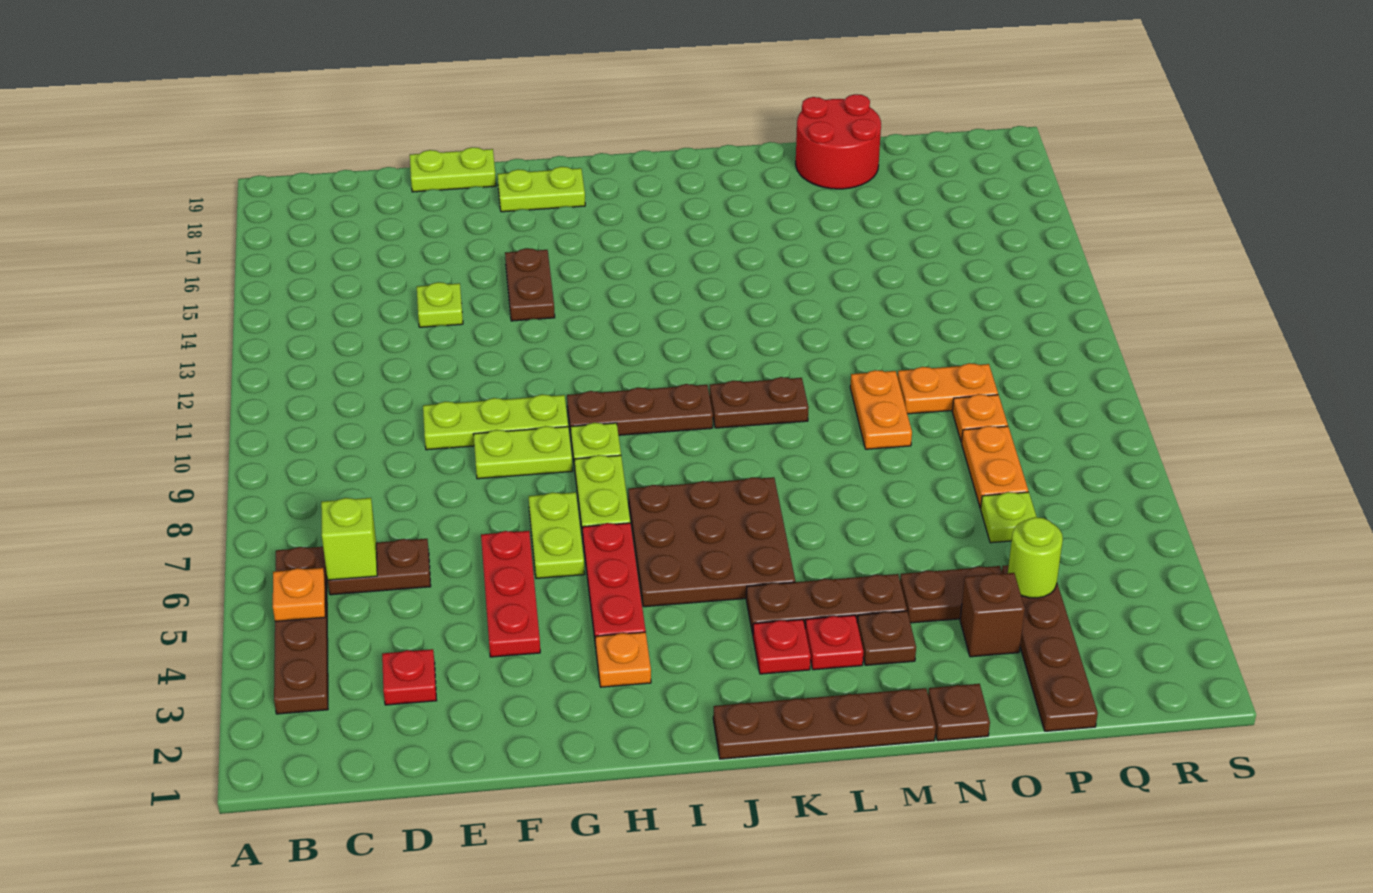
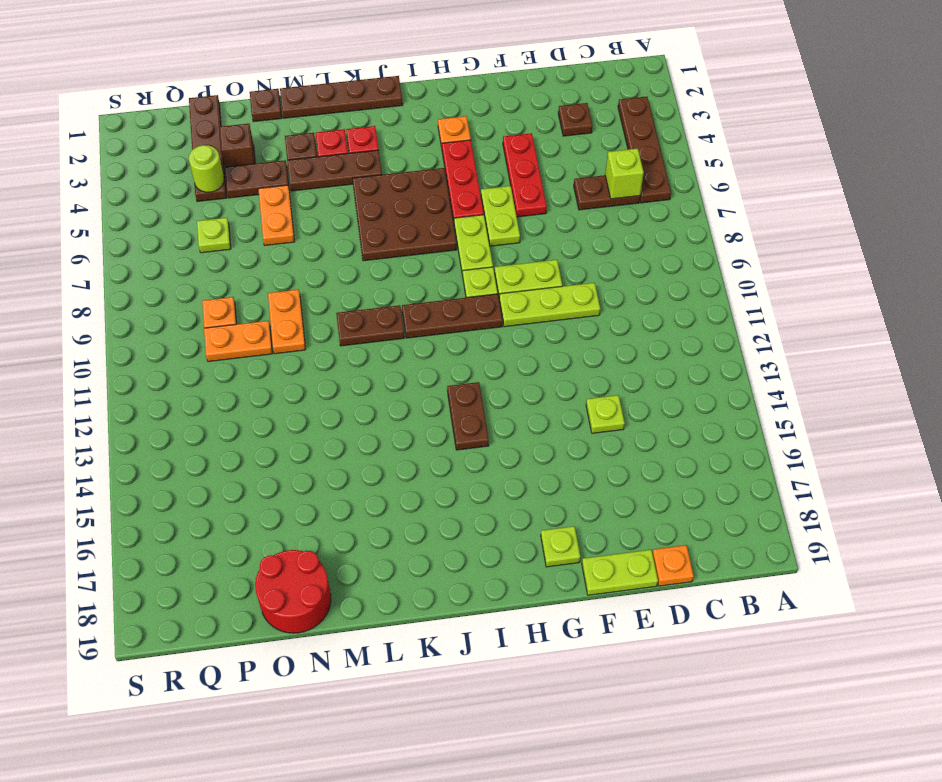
orange plate B5 level 2 -> orange plate D19 level 1
red plate D3 level 1 -> brown plate D3 level 1
brown plate G14:G15 level 1 -> brown plate I13:I14 level 1
lime plate G18:H18 level 1 -> lime plate G18 level 1
orange plate P7:P8 level 1 -> orange plate N5:N6 level 1

